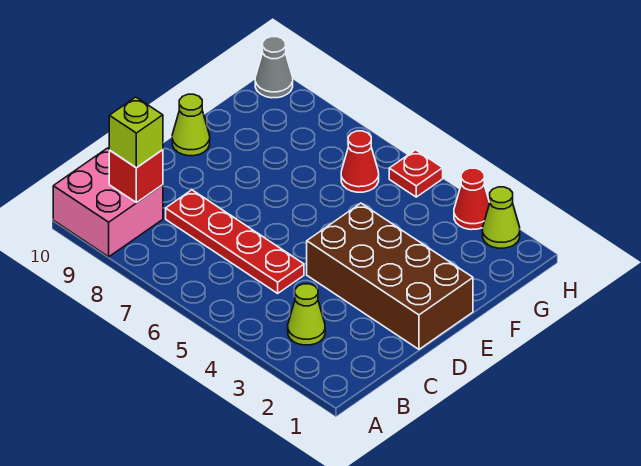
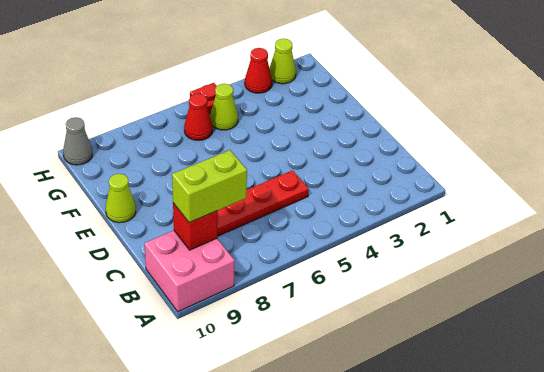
lime cone B3 level 1 -> lime cone G5 level 1
lime brick B9 level 3 -> lime brick B8:B9 level 3
brown brick D1:E4 level 1 -> none

